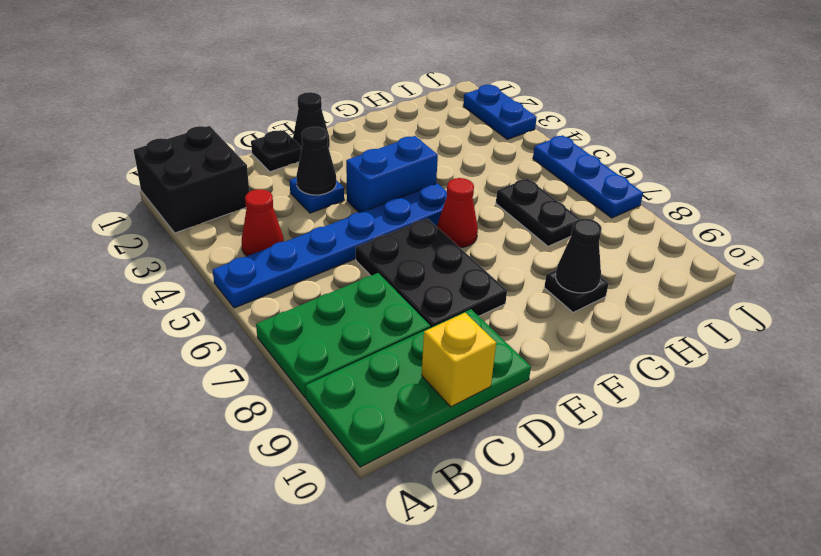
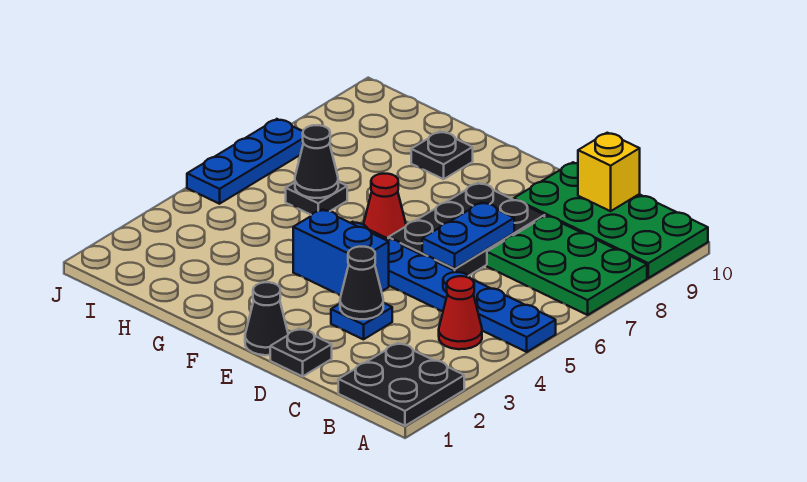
black brick A1:B2 level 1 -> black plate A1:B2 level 1
black cone G9 level 2 -> black cone H6 level 2
black plate H6:H7 level 1 -> black plate H6 level 1
blue plate J2:J3 level 1 -> blue plate D6:D7 level 2

